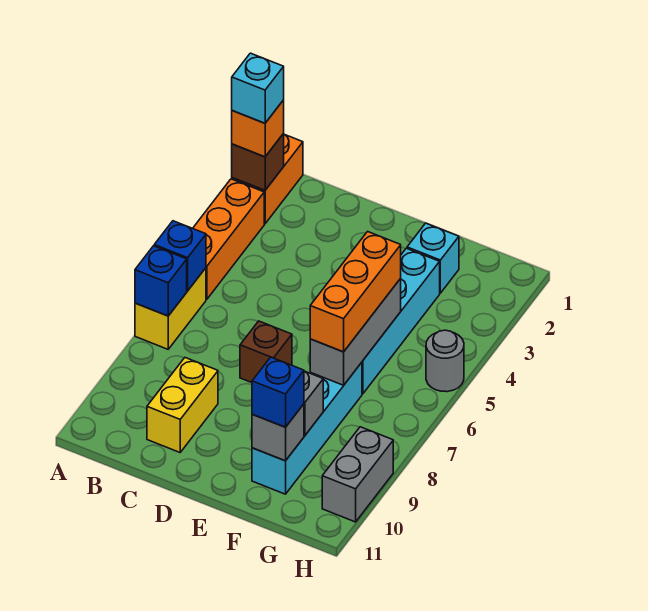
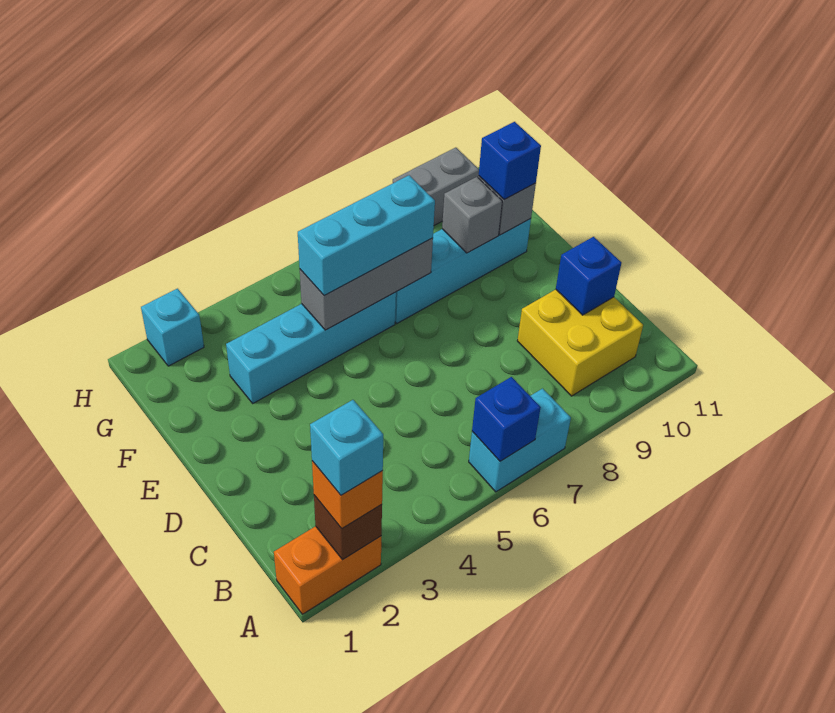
orange brick A3:A5 level 1 -> none
yellow brick A6:A7 level 1 -> cyan brick A6:A7 level 1
blue brick A7 level 2 -> blue brick C10 level 2
yellow brick C9:C10 level 1 -> yellow brick B9:C10 level 1
brown brick D7 level 1 -> none
cyan brick F2 level 1 -> cyan brick H2 level 1
orange brick F5:F7 level 3 -> cyan brick F5:F7 level 3
grey round brick H5 level 1 -> none

